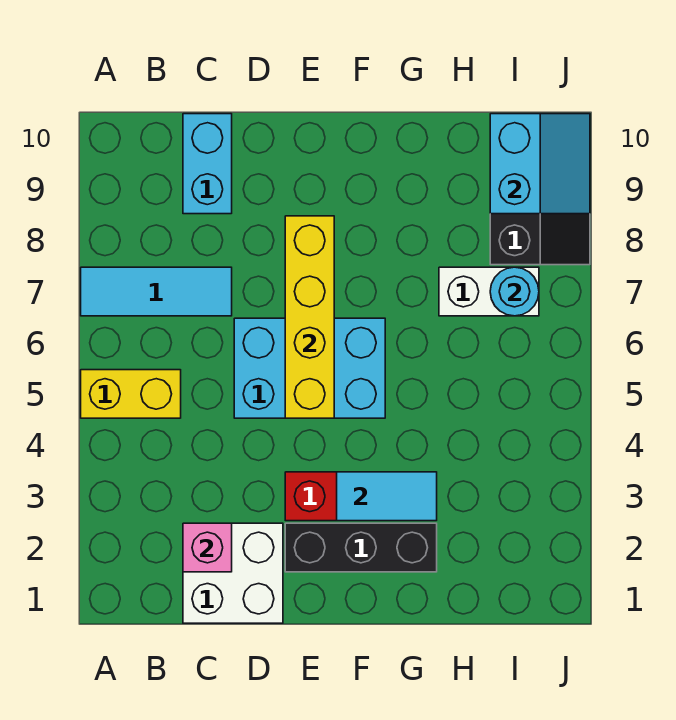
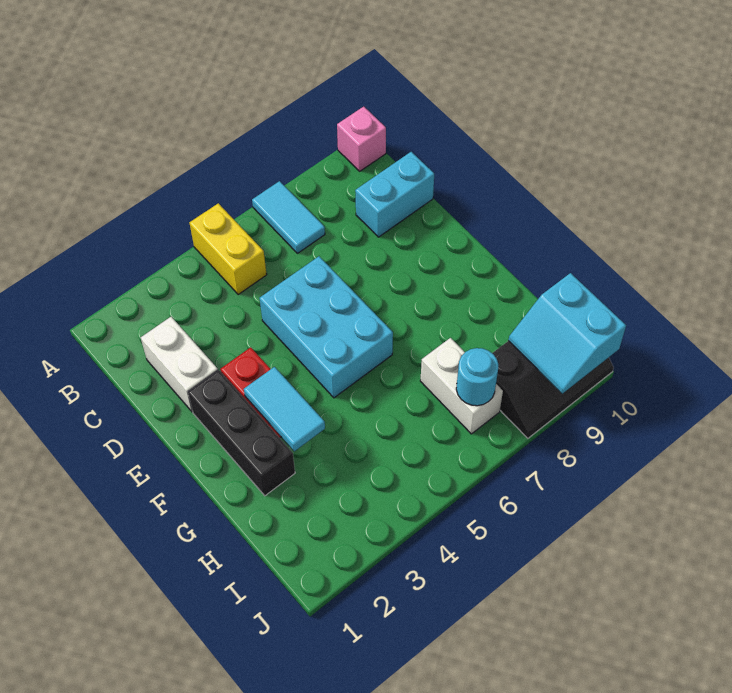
cyan tile A7:C7 level 1 -> cyan tile A7:B7 level 1
white brick C1:D2 level 1 -> white brick C2:D2 level 1
pink brick C2 level 2 -> pink brick A10 level 1
yellow brick E5:E8 level 2 -> none
cyan slope I9:J10 level 2 top I -> cyan slope I9:J10 level 2 top 10

